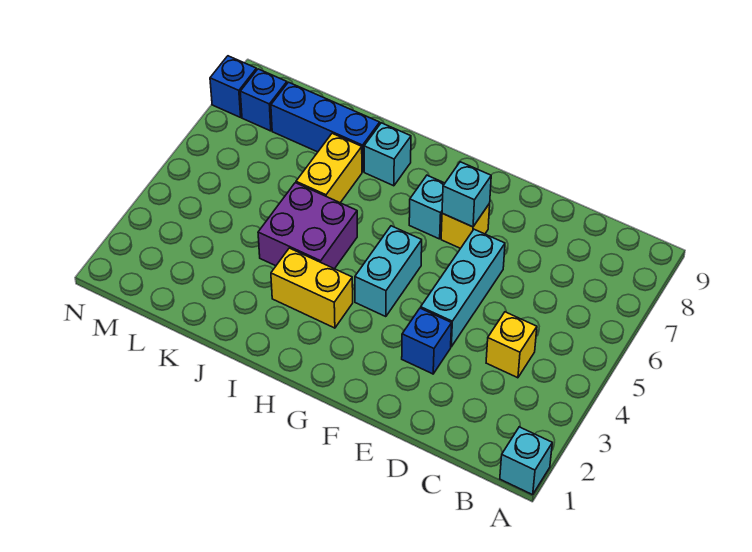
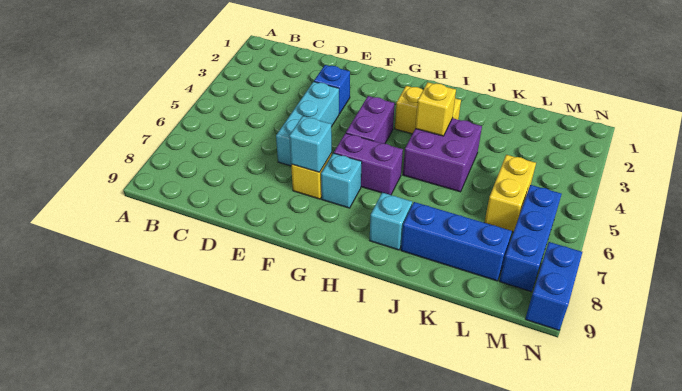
cyan brick A1 level 1 -> none
yellow brick C4 level 1 -> yellow brick I4 level 2
cyan brick G4:G5 level 1 -> purple brick G4:G5 level 1
none -> purple brick G6:H6 level 1
yellow brick J6:J7 level 1 -> yellow brick L5:L6 level 1
blue brick M8 level 1 -> blue brick M6:M8 level 1
blue brick N8 level 1 -> blue brick N8:N9 level 1

